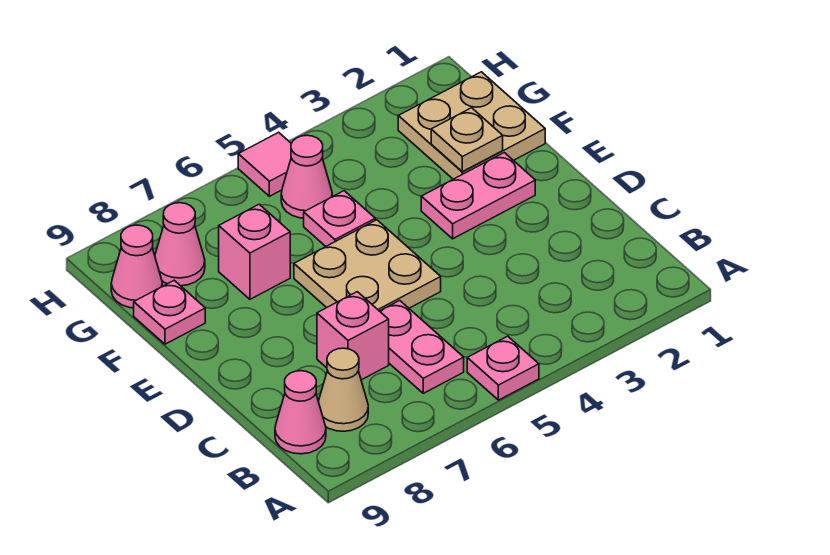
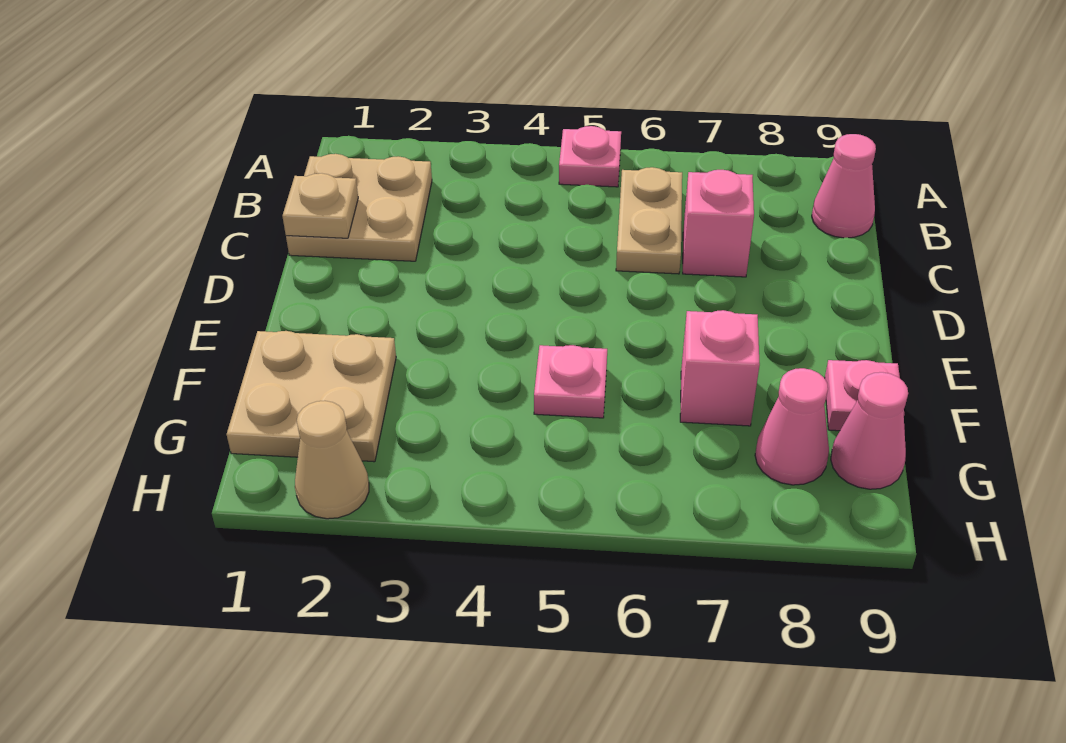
pink plate B6:C6 level 1 -> tan plate B6:C6 level 1
tan cone B8 level 1 -> tan cone H2 level 1
tan plate D5:E6 level 1 -> tan plate B1:C2 level 1
pink plate E2:E3 level 1 -> none
tan plate F2 level 2 -> tan plate C1 level 2
pink cone G5 level 1 -> none
pink tile H5 level 1 -> none

